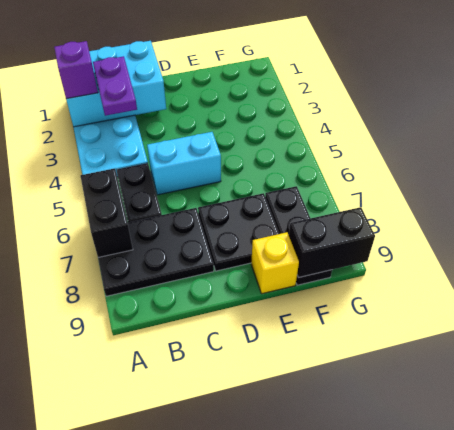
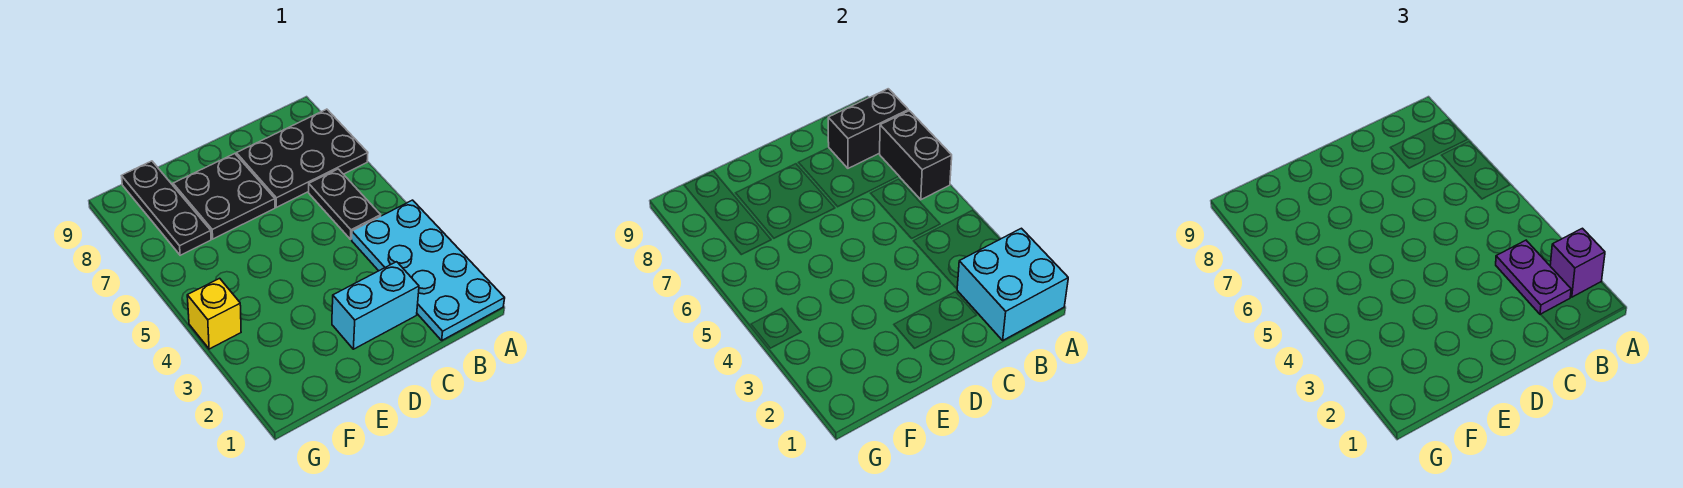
cyan brick A1:C2 level 2 -> cyan brick A1:B2 level 2
cyan brick C5:D5 level 1 -> cyan brick C2:D2 level 1
yellow brick E9 level 1 -> yellow brick G4 level 1
black brick F9:G9 level 2 -> black brick A8:B8 level 2

